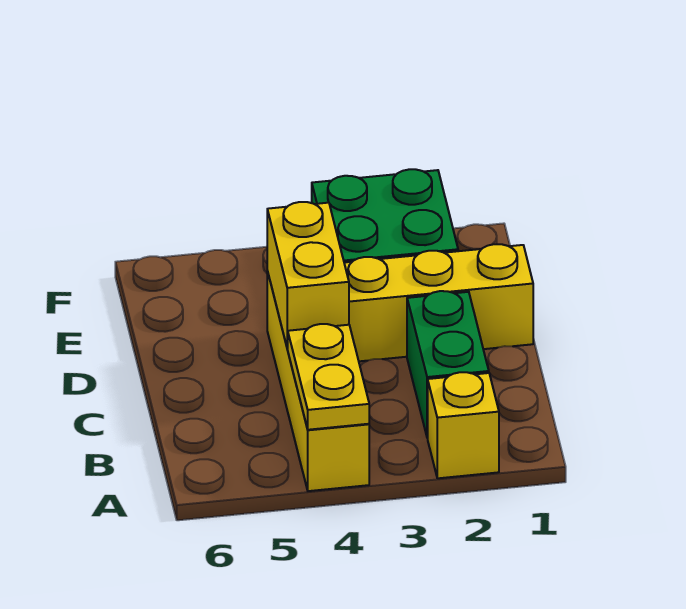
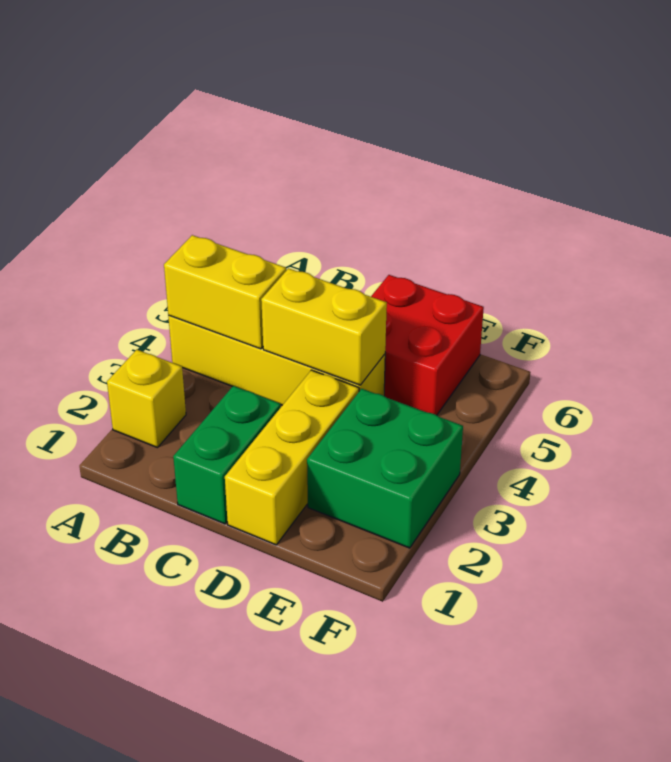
yellow plate A4:B4 level 2 -> yellow brick A4:B4 level 2
green brick B2:C2 level 1 -> green brick C1:C2 level 1
none -> red brick D5:E6 level 1

